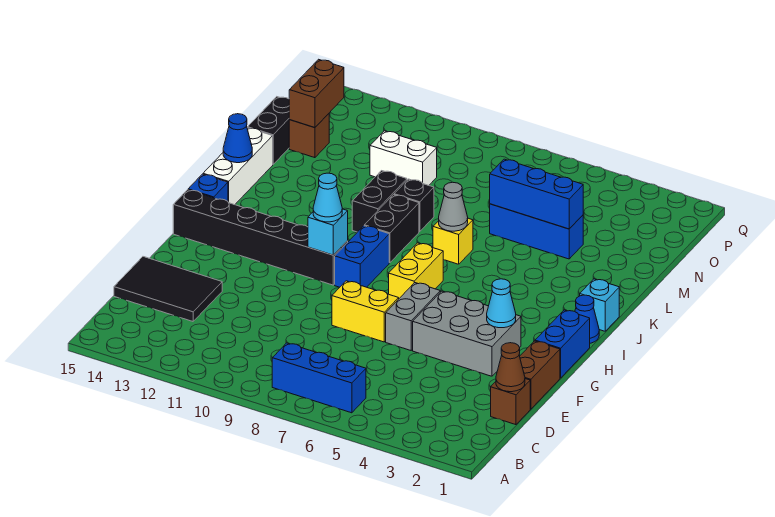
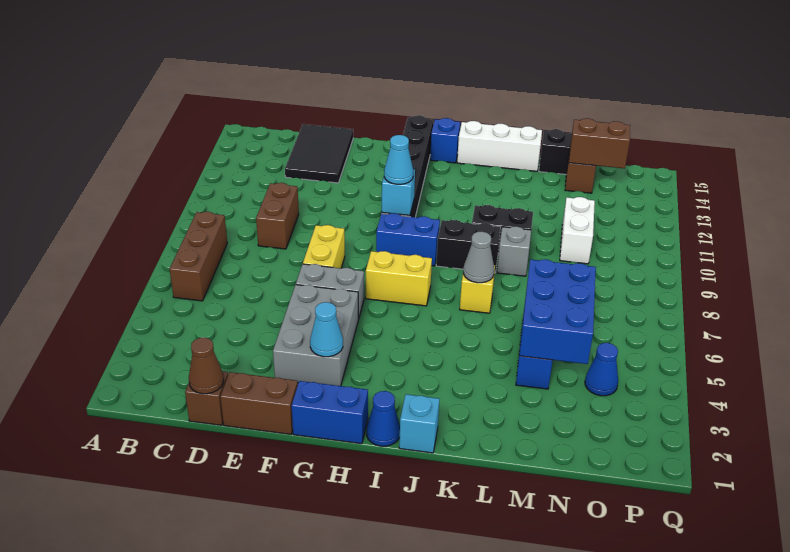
blue brick B6:B8 level 1 -> brown brick B6:B8 level 1
none -> brown brick D9:D10 level 1
blue cone K15 level 2 -> blue cone O4 level 1
black brick L9 level 1 -> grey brick L9 level 1
blue brick M4:M6 level 2 -> blue brick M4:N6 level 2

